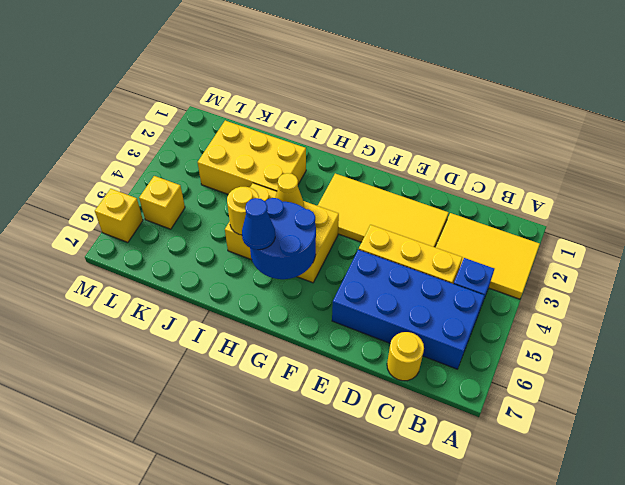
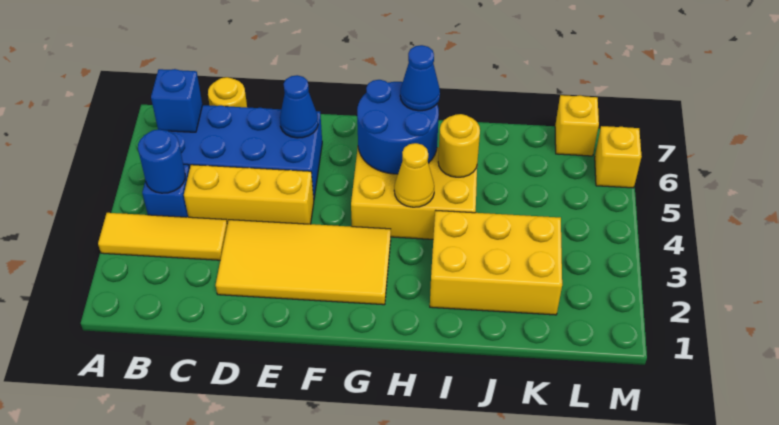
yellow tile A2:C3 level 1 -> yellow tile A3:C3 level 1
none -> blue round brick B4 level 2
none -> blue brick B6 level 2
none -> blue cone E6 level 2
yellow brick L5 level 1 -> yellow brick L7 level 1

